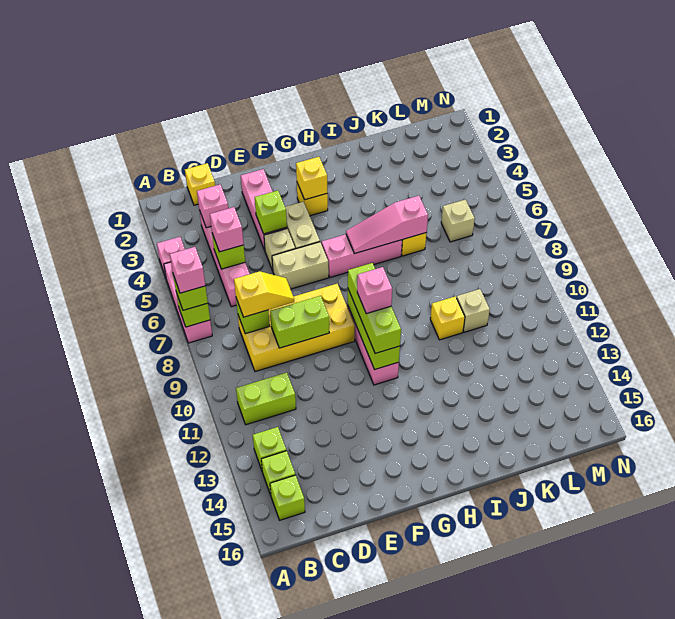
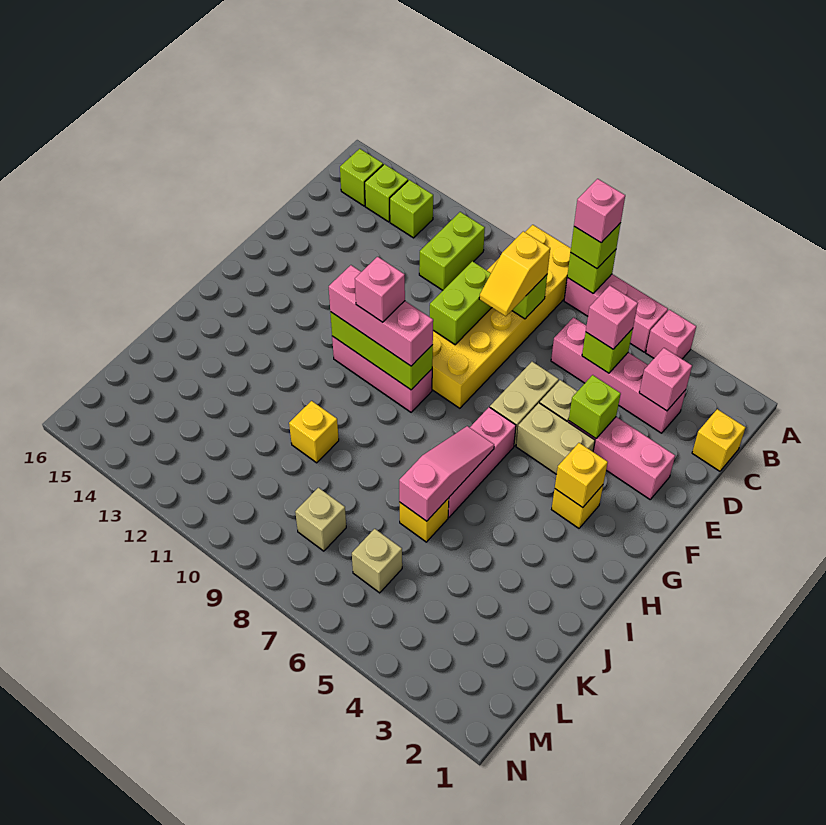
yellow brick C8:F9 level 1 -> yellow brick A8:F9 level 1
lime brick G9:G11 level 3 -> pink brick G9:G11 level 3
tan brick K10 level 1 -> tan brick L8 level 1

